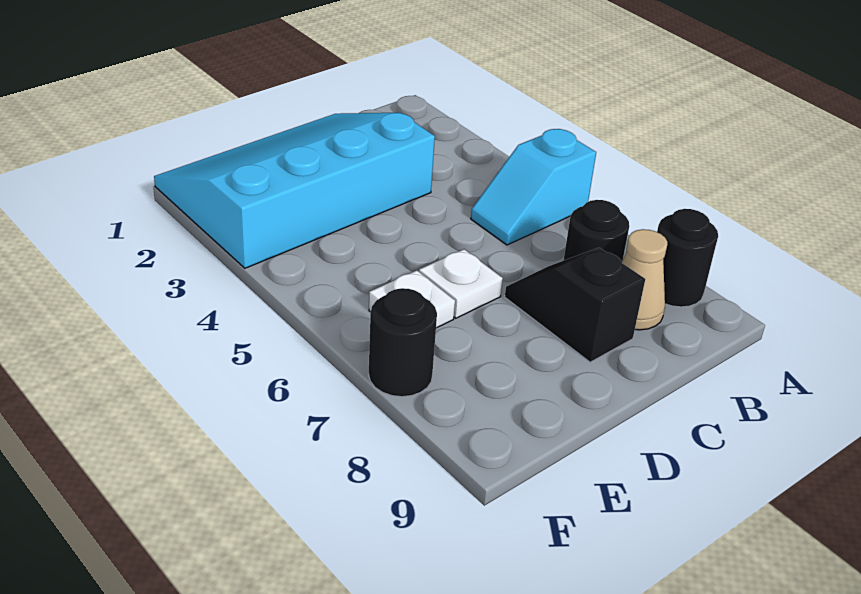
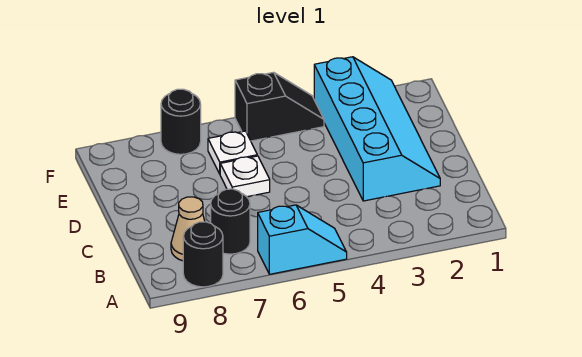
cyan slope A5:B5 level 1 top A -> cyan slope A5:A6 level 1 top 6
cyan slope C1:F3 level 1 top 3 -> cyan slope C2:F3 level 1 top 3
black slope C7:C8 level 1 top 8 -> black slope F4:F5 level 1 top 5

